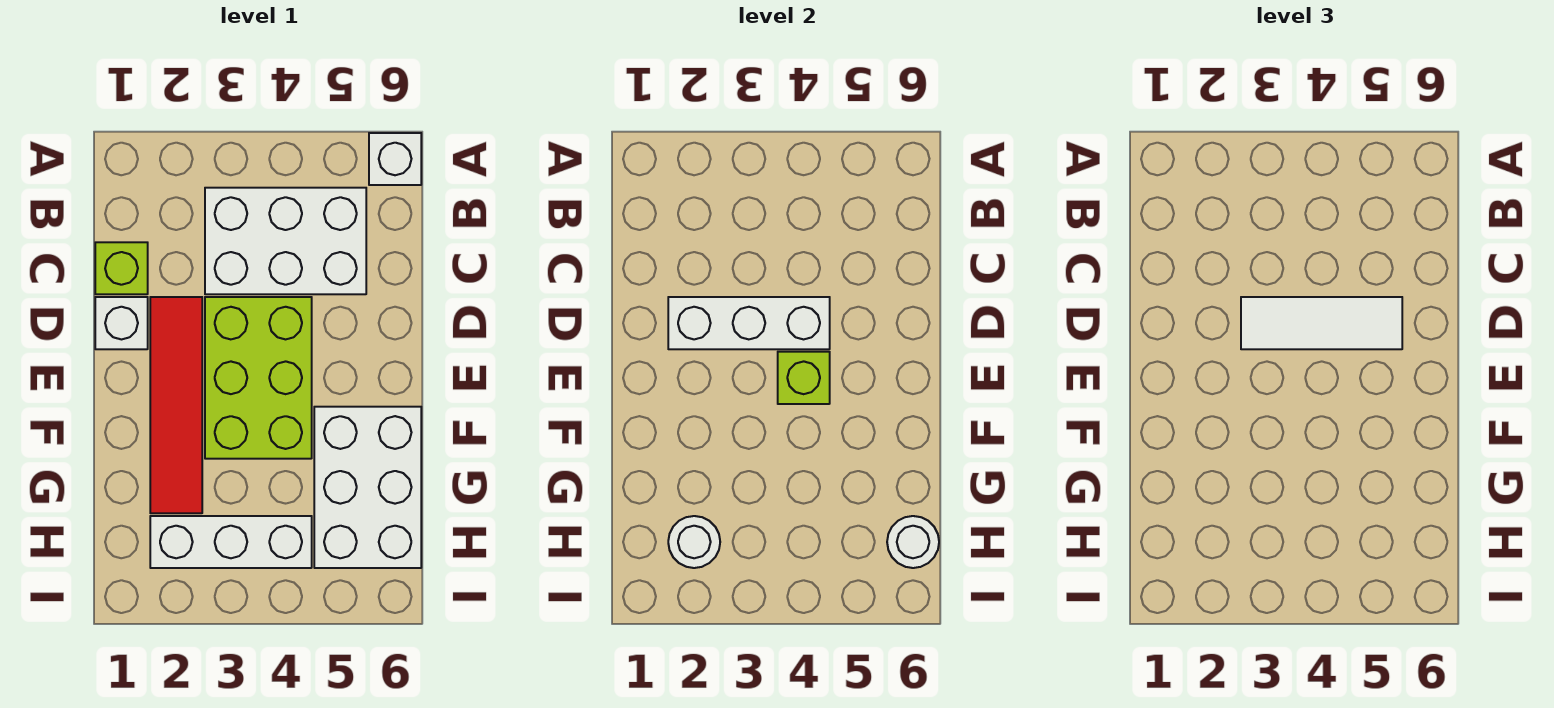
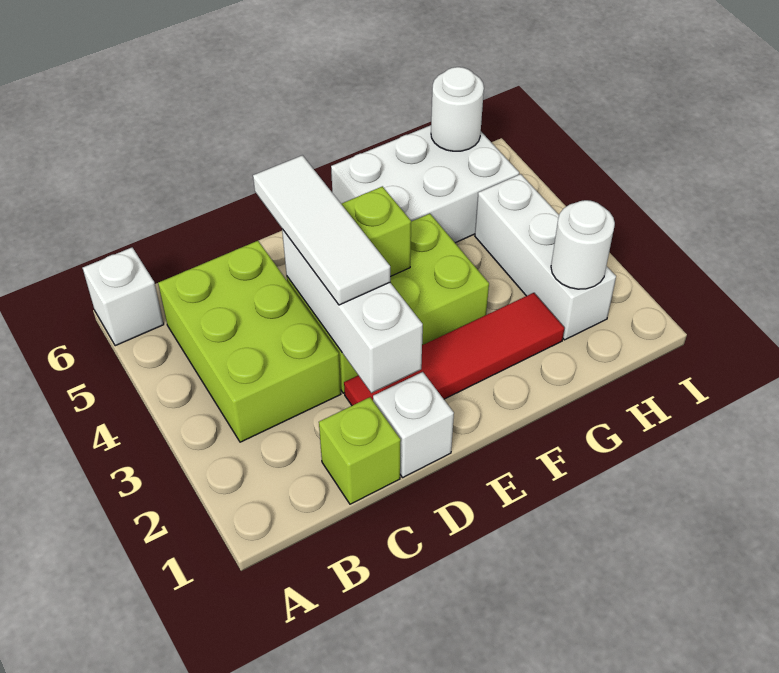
white brick B3:C5 level 1 -> lime brick B3:C5 level 1

